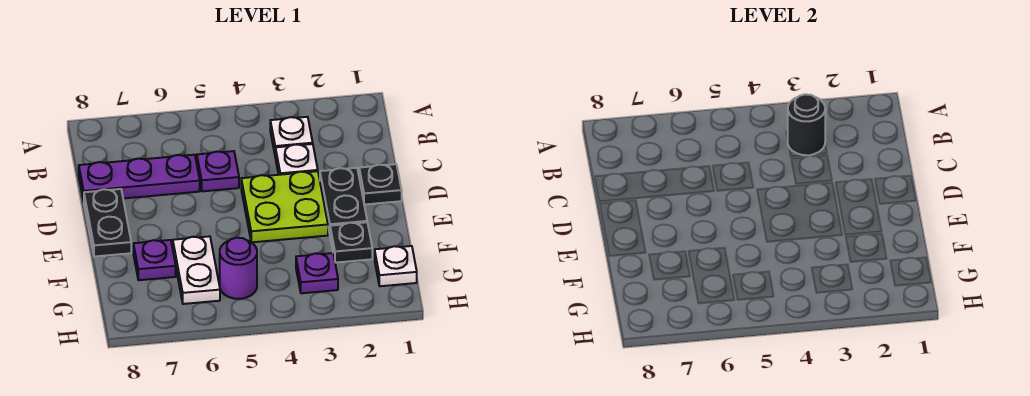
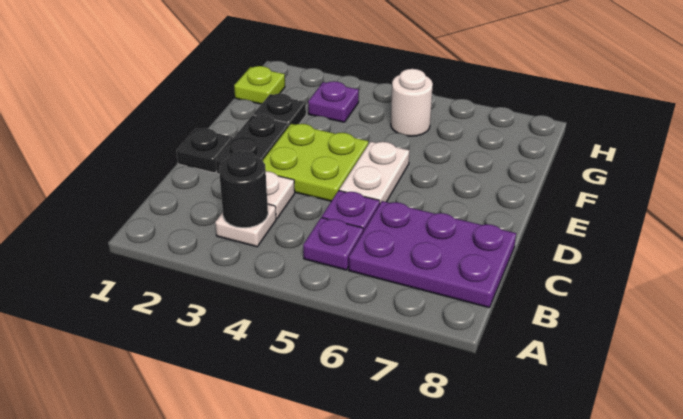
purple plate C6:C8 level 1 -> purple plate B6:C8 level 1
black plate D8:E8 level 1 -> none
white plate F6:G6 level 1 -> white plate D5:E5 level 1
purple plate F7 level 1 -> purple plate B5 level 1
white plate G1 level 1 -> lime plate G1 level 1
purple round brick G5 level 1 -> white round brick G5 level 1

